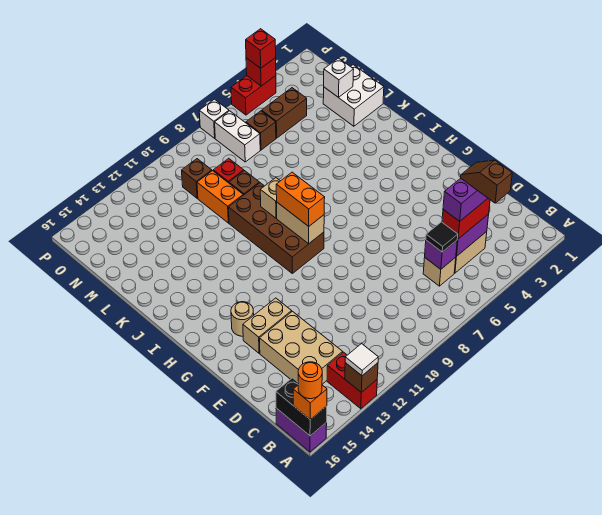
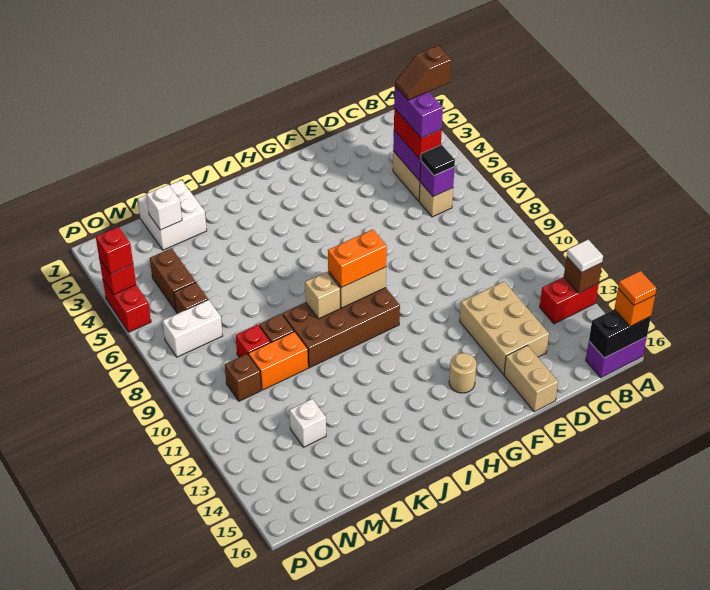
orange round brick A16 level 4 -> orange tile A16 level 4
tan brick C13:E14 level 1 -> tan brick D12:E14 level 1
tan brick F13:F14 level 1 -> tan brick E15:E16 level 1
white brick P7 level 1 -> white brick M13 level 1

